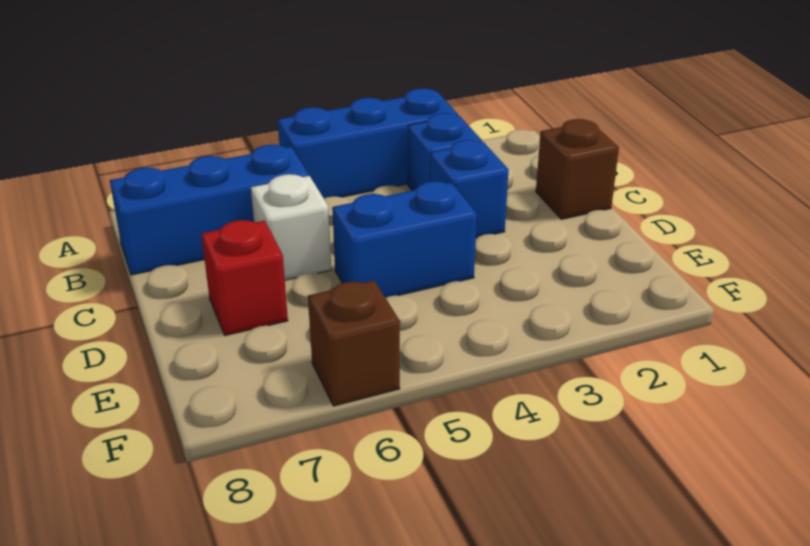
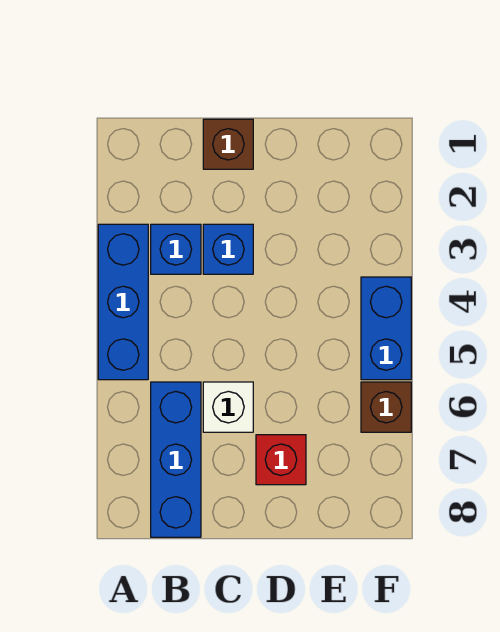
blue brick D4:D5 level 1 -> blue brick F4:F5 level 1

